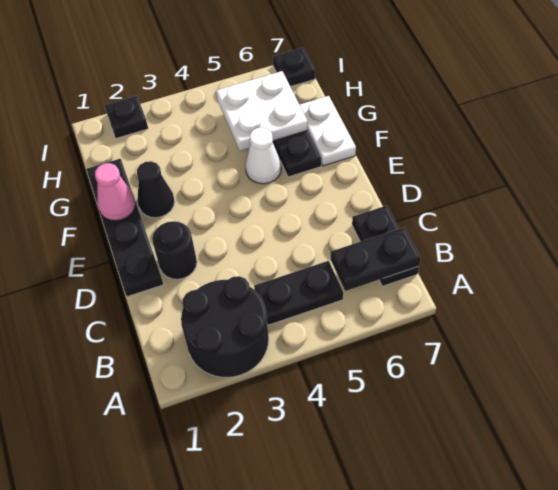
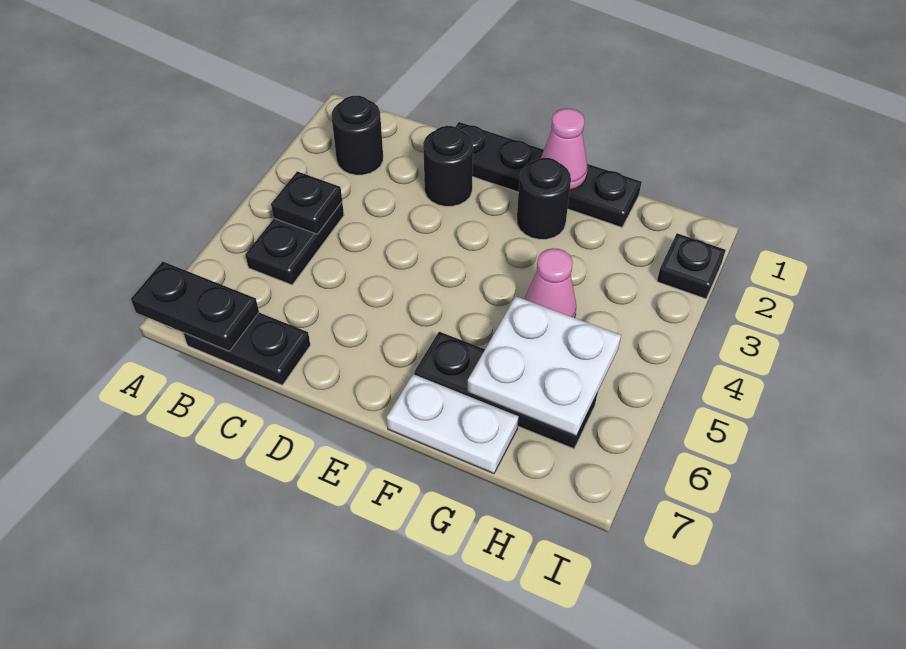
black round brick A2:B3 level 1 -> black round brick B2 level 1
black plate B6:B7 level 2 -> black plate A7:B7 level 2
black cone F2 level 1 -> black round brick F2 level 1
white cone F5 level 1 -> none
none -> pink cone G4 level 1
black plate I7 level 1 -> black plate B4 level 2

